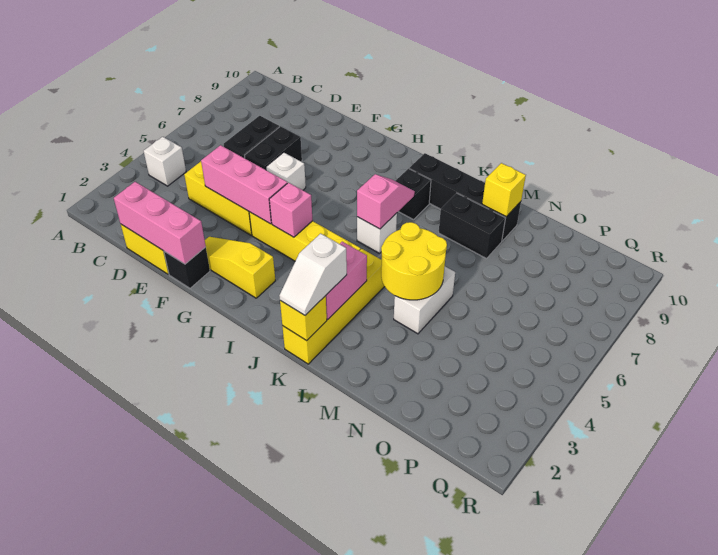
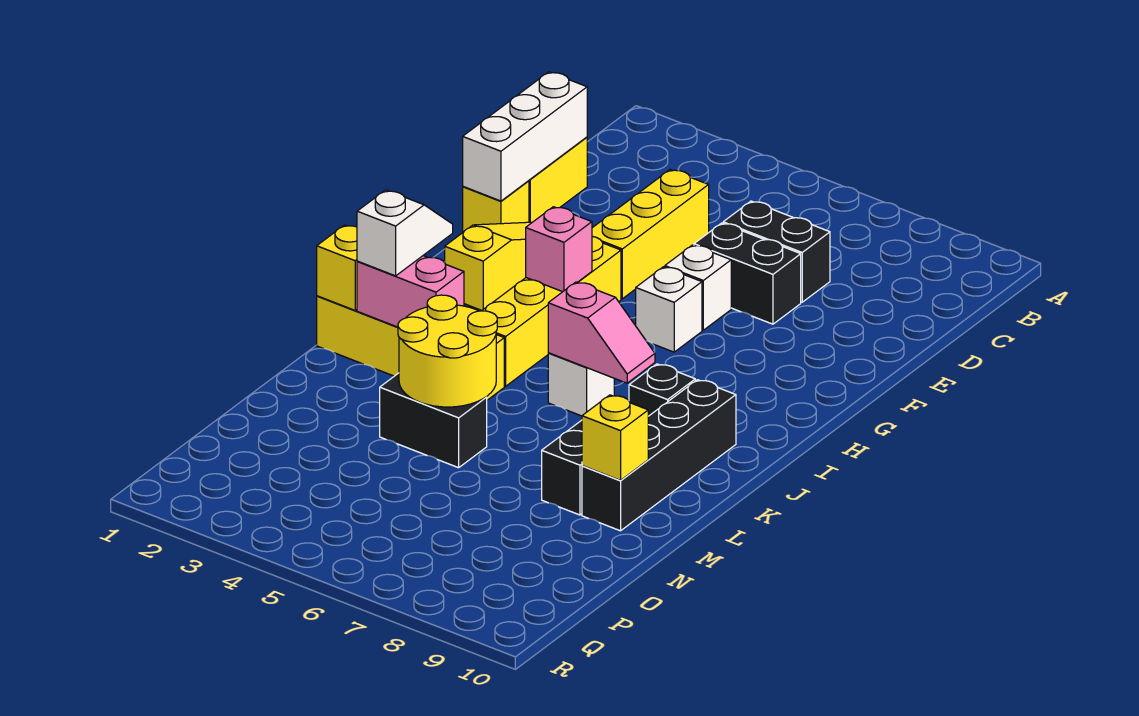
white brick B4 level 1 -> white brick G6 level 1
pink brick D1:F1 level 2 -> white brick D1:F1 level 2
pink brick E4:G4 level 2 -> none
black brick F1 level 1 -> yellow brick F1 level 1
white slope K1:K2 level 3 top 2 -> white slope J2:K2 level 3 top K
white brick M4:M5 level 1 -> black brick M4:M5 level 1

